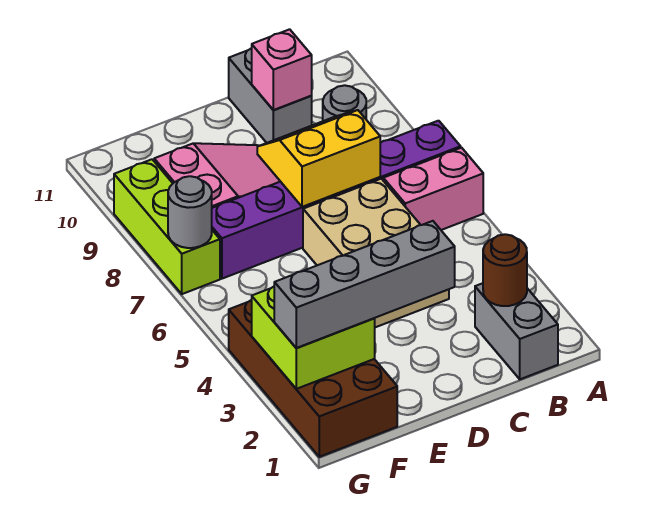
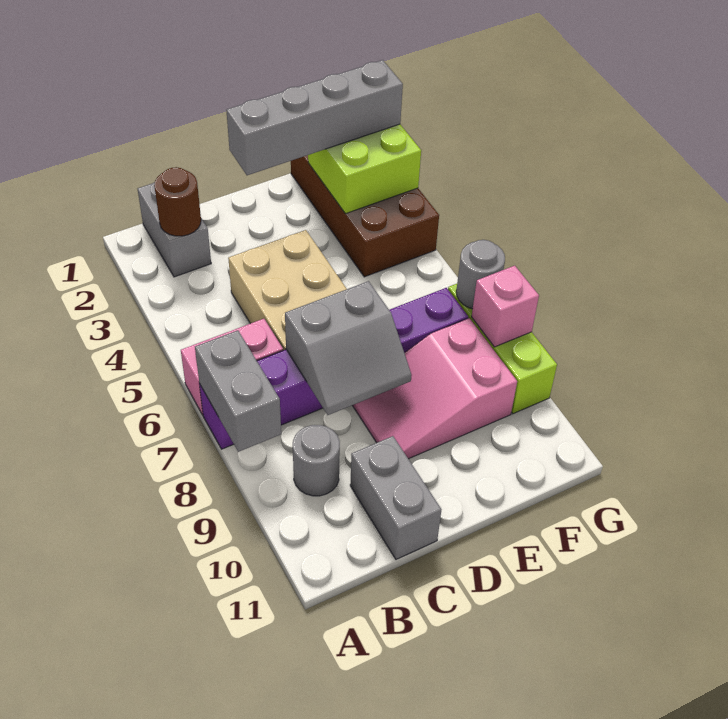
none -> grey brick A7:A8 level 2
yellow slope C7:D8 level 2 top 7 -> grey slope C7:D8 level 2 top 7
pink brick C10 level 2 -> pink brick G8 level 2

